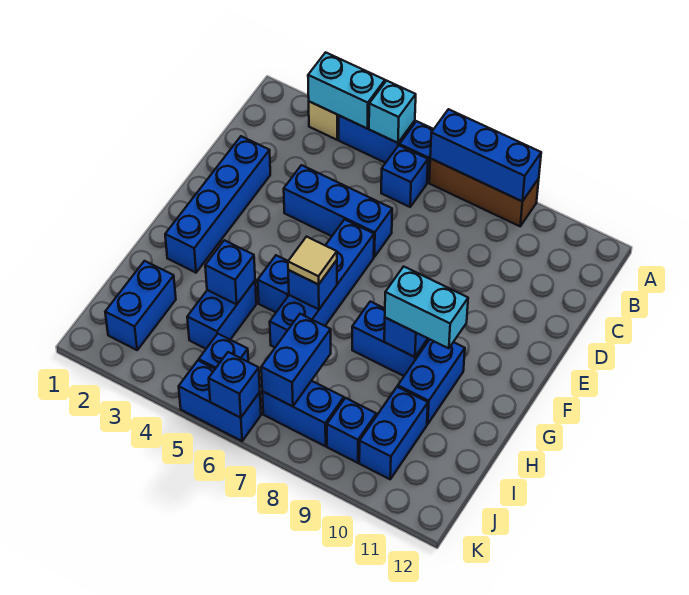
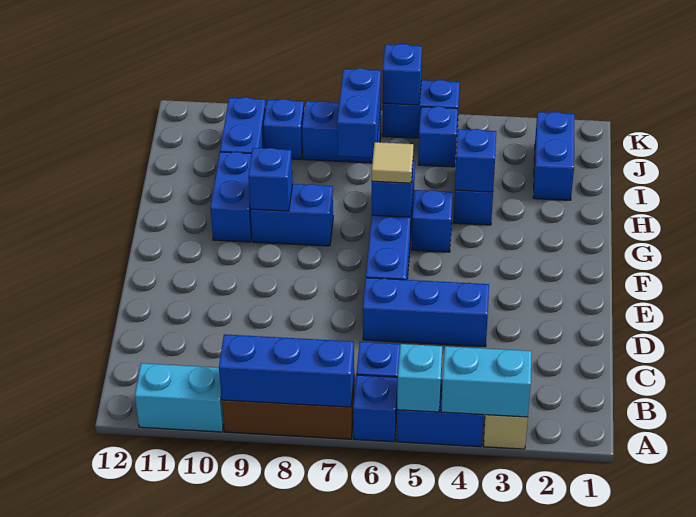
blue brick D2:G2 level 1 -> none
cyan brick G9:G10 level 3 -> cyan brick A10:A11 level 1

